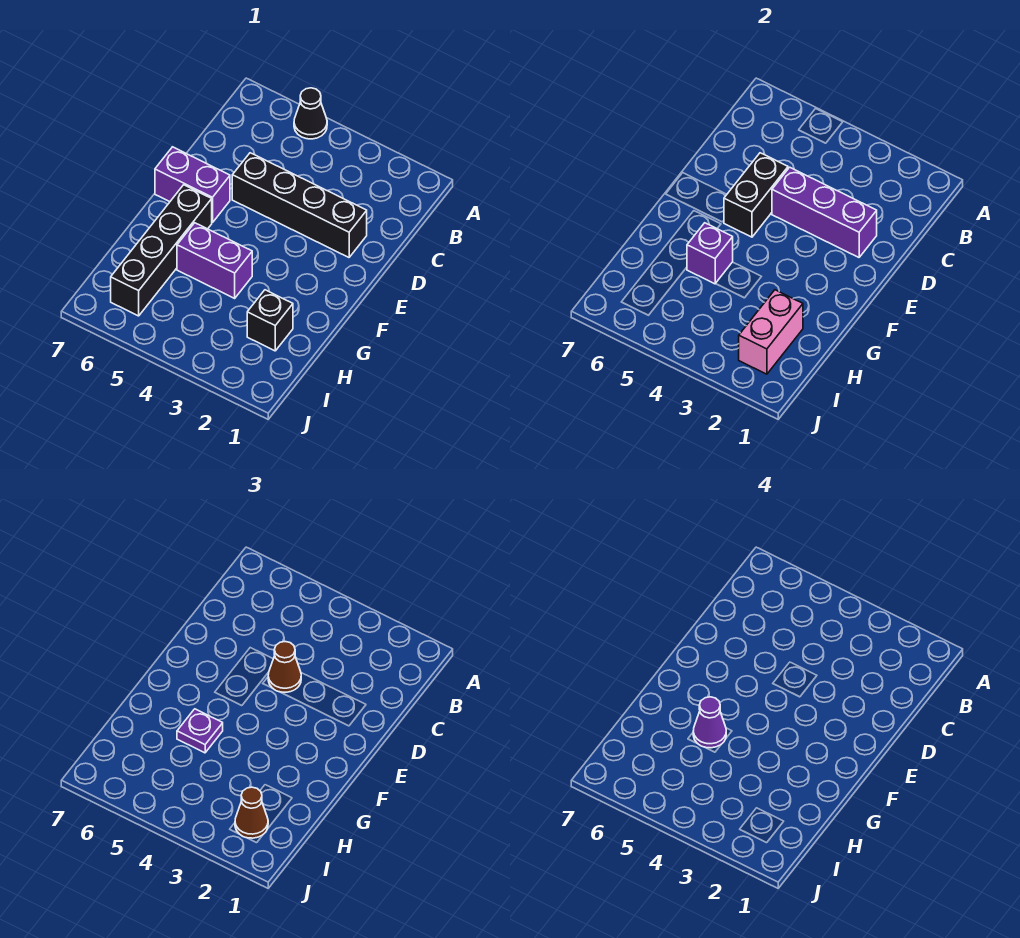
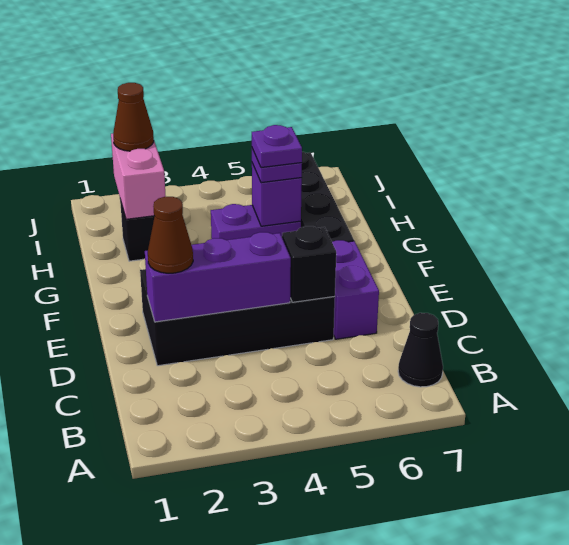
black cone A5 level 1 -> black cone B7 level 1
black brick D2:D5 level 1 -> black brick D2:E5 level 1
brown cone D4 level 3 -> brown cone D2 level 3
black brick D5:E5 level 2 -> black brick D5 level 2
purple brick E6:E7 level 1 -> purple brick D6:E6 level 1
purple cone G5 level 4 -> purple plate G5 level 4

